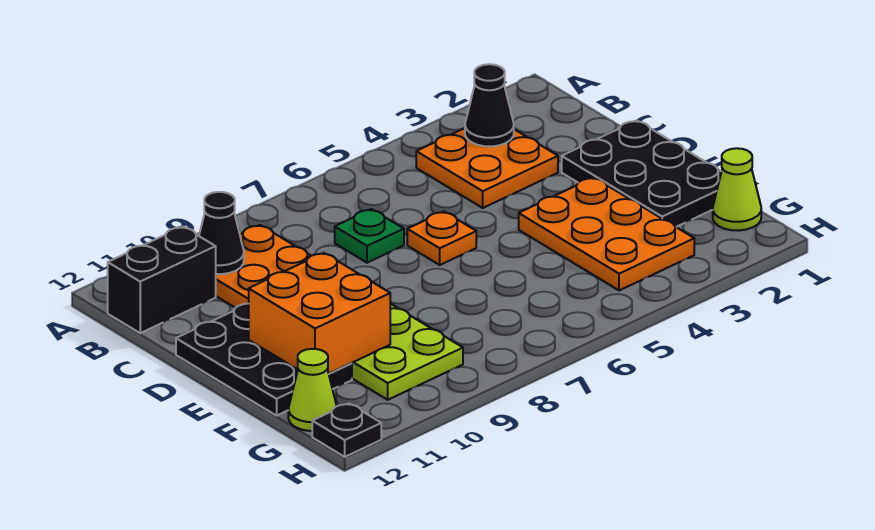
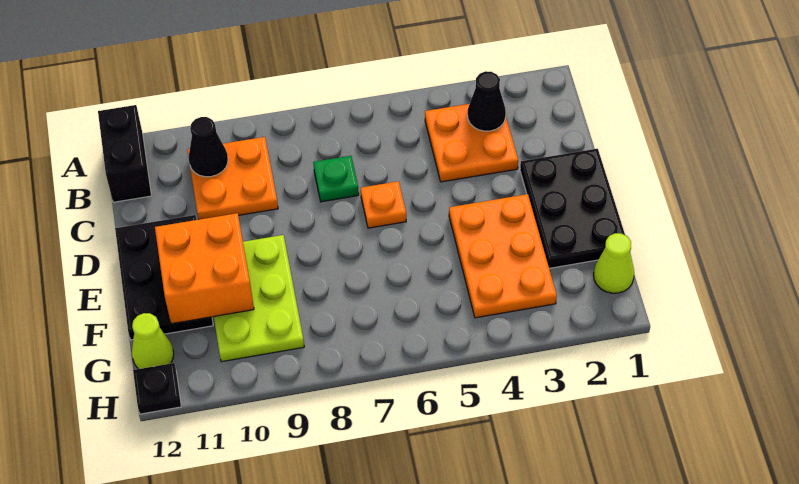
black brick B11:B12 level 1 -> black brick A12:B12 level 1

